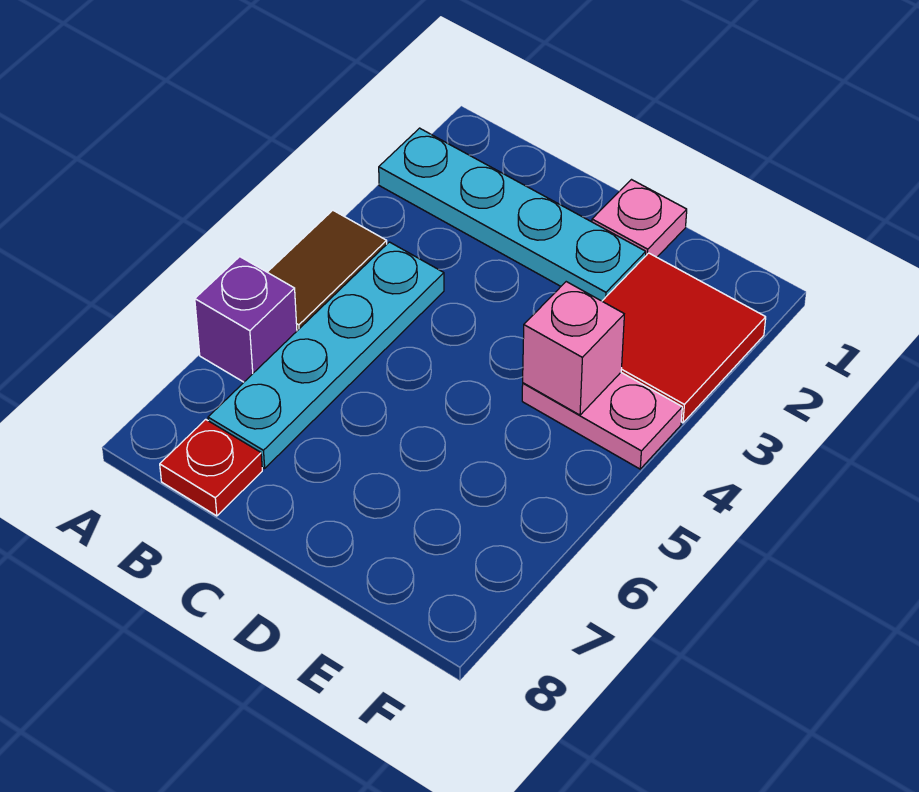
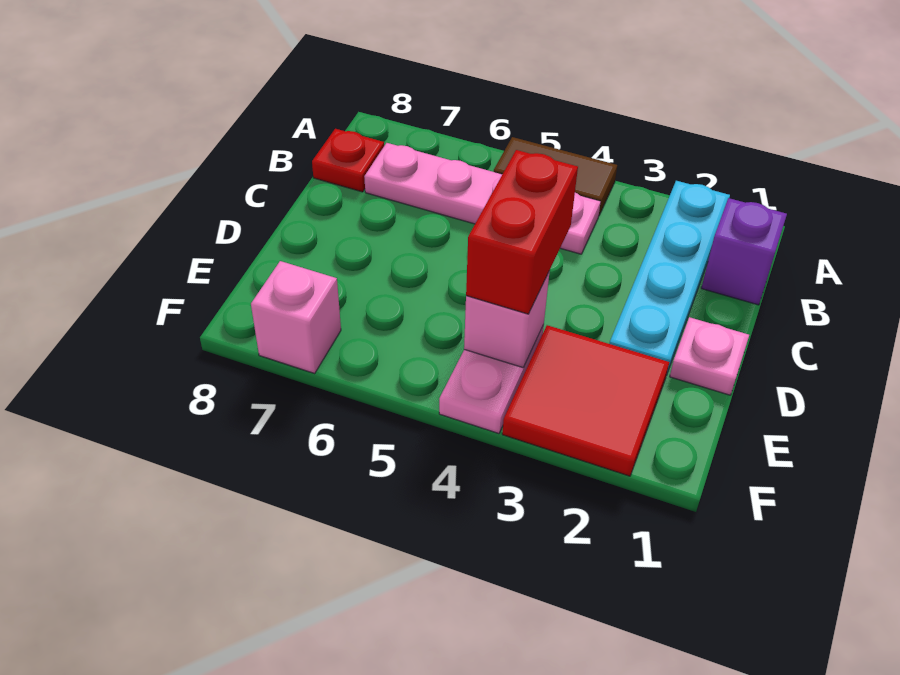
purple brick A6 level 1 -> purple brick B1 level 1
cyan plate B4:B7 level 1 -> pink plate B4:B7 level 1
none -> red brick D4:E4 level 3
none -> pink brick F7 level 1

